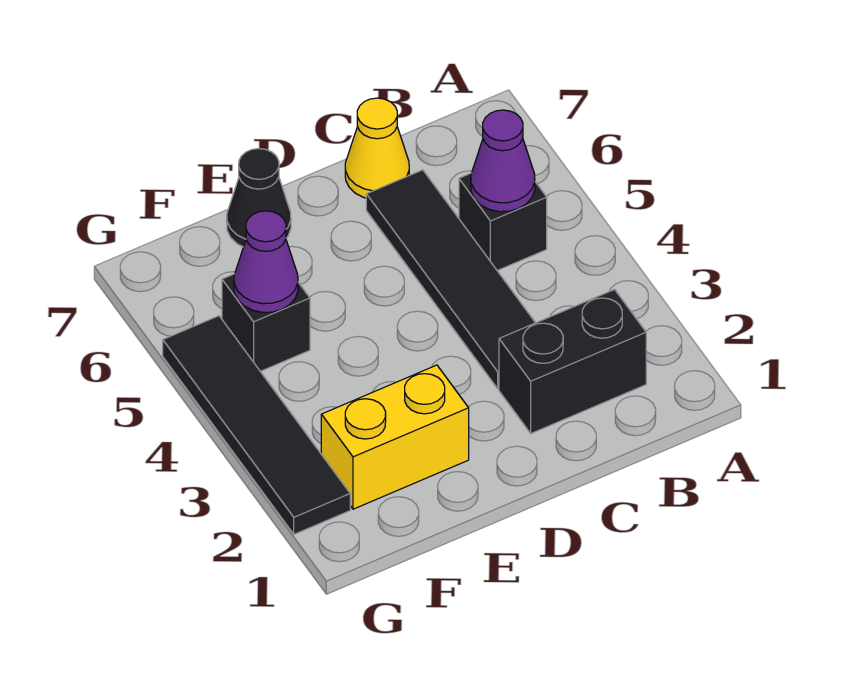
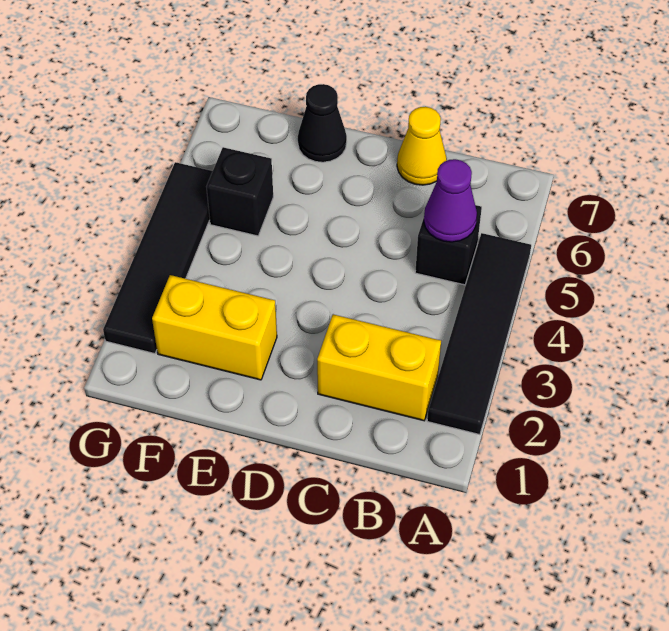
black brick B2:C2 level 1 -> yellow brick B2:C2 level 1
black tile C3:C6 level 1 -> black tile A2:A5 level 1
purple cone F5 level 2 -> none

